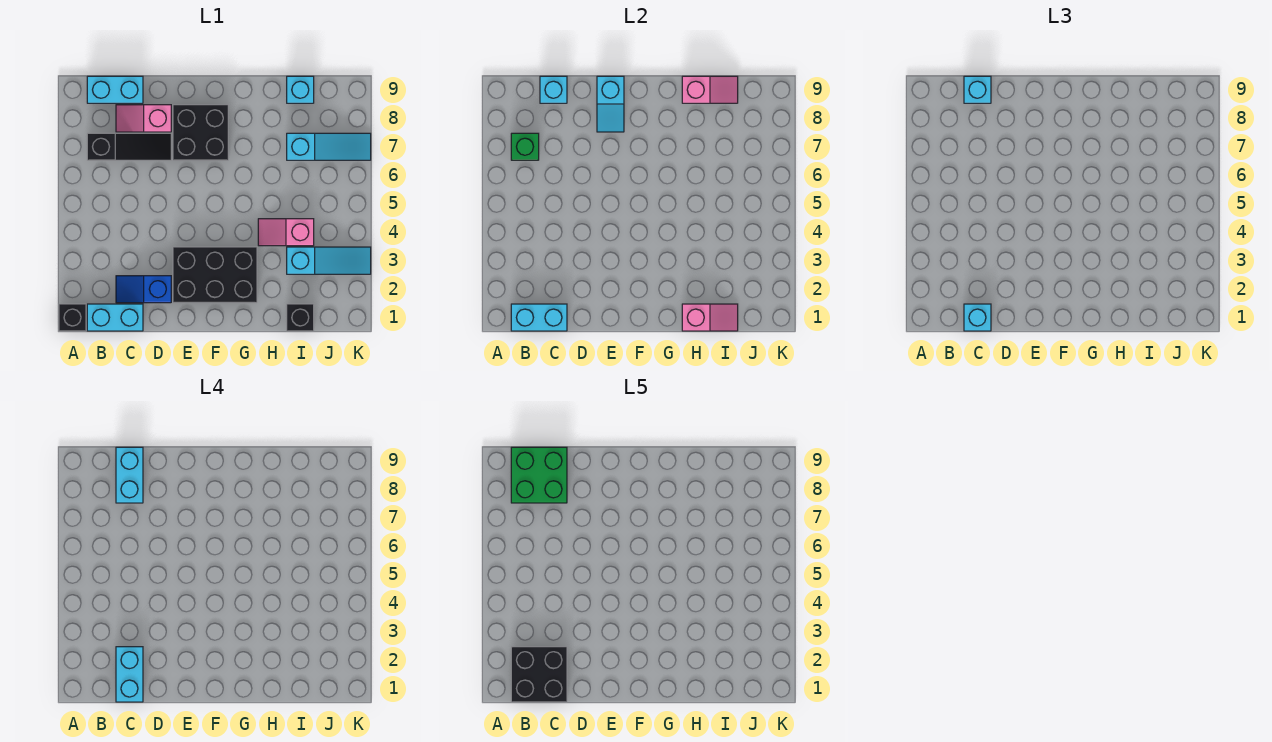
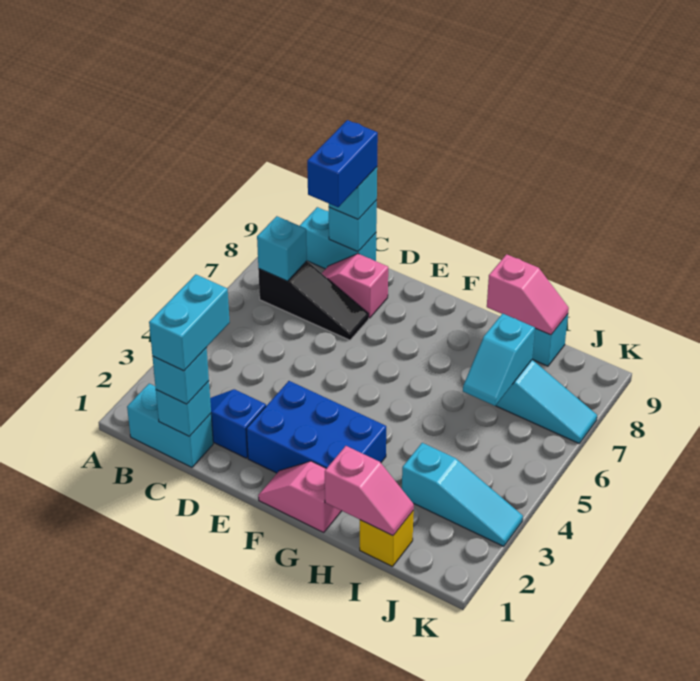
black brick A1 level 1 -> none
cyan brick B1:C1 level 2 -> cyan brick C1 level 2
black brick B1:C2 level 5 -> none
green brick B7 level 2 -> cyan brick B7 level 2
green brick B8:C9 level 5 -> none
cyan brick C8:C9 level 4 -> blue brick C8:C9 level 4
black brick E2:G3 level 1 -> blue brick E2:G3 level 1
black brick E7:F8 level 1 -> none
cyan slope E8:E9 level 2 top 9 -> cyan slope I6:I7 level 2 top 7
pink slope H4:I4 level 1 top I -> pink slope F1:G1 level 1 top G
black brick I1 level 1 -> yellow brick I1 level 1

